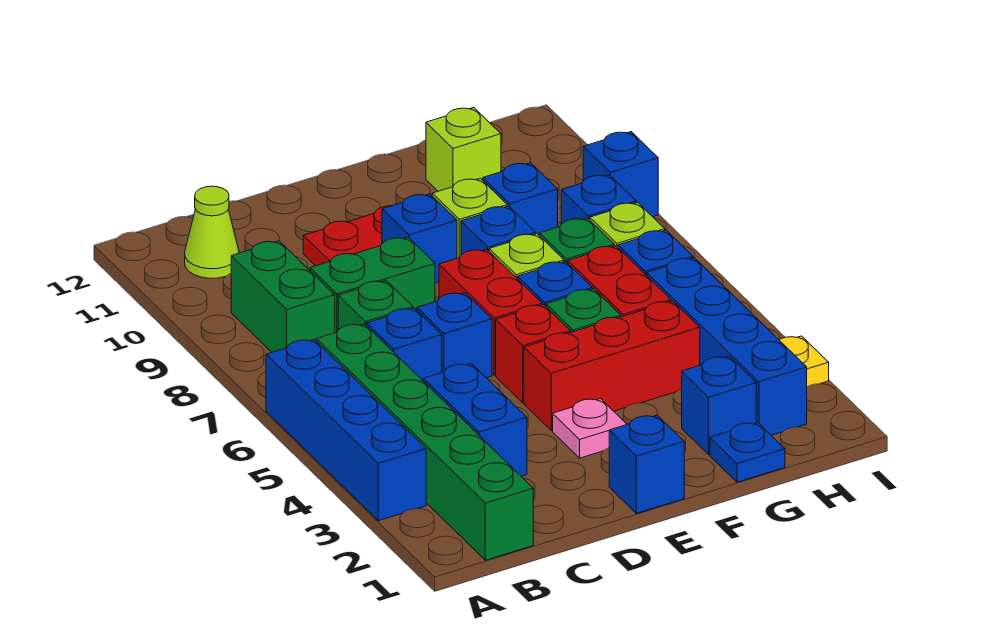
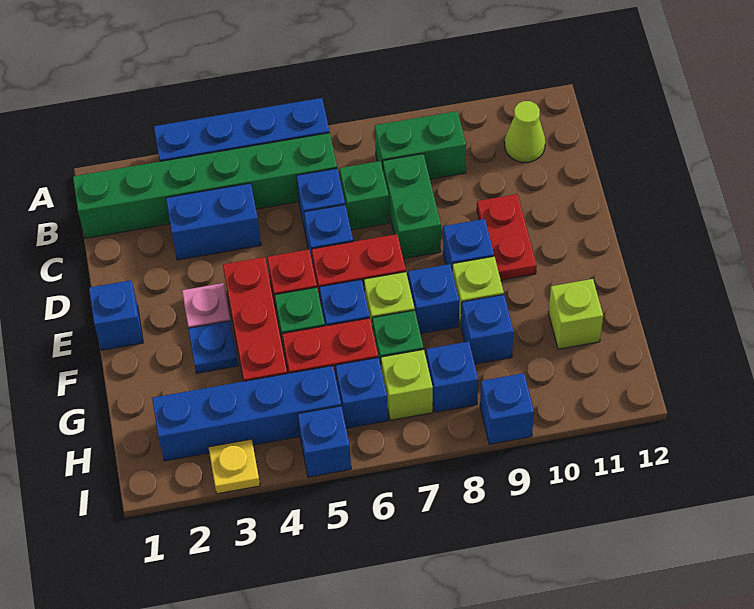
blue plate G1 level 1 -> blue plate F3 level 1
blue brick G2 level 1 -> blue brick I5 level 1

